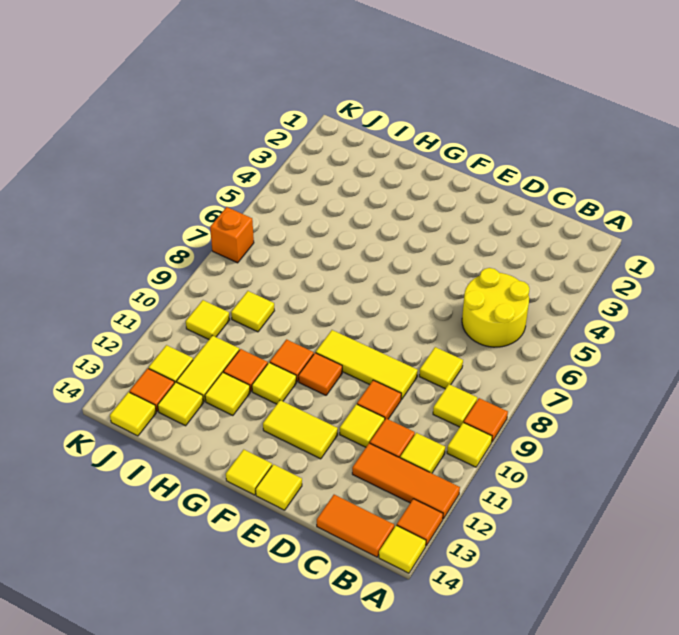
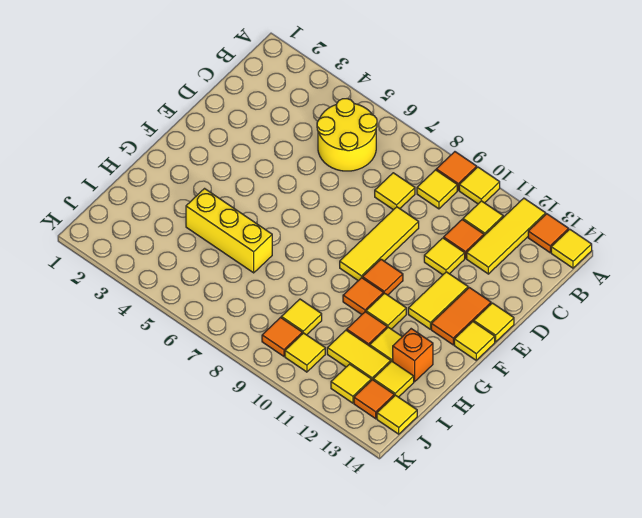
orange tile A12:C12 level 1 -> yellow tile A12:C12 level 1
orange tile B14:C14 level 1 -> orange tile E13:F13 level 1
orange tile D10 level 1 -> orange tile J9 level 1
none -> yellow brick H4:H6 level 1
orange brick K7 level 1 -> orange brick H13 level 1

